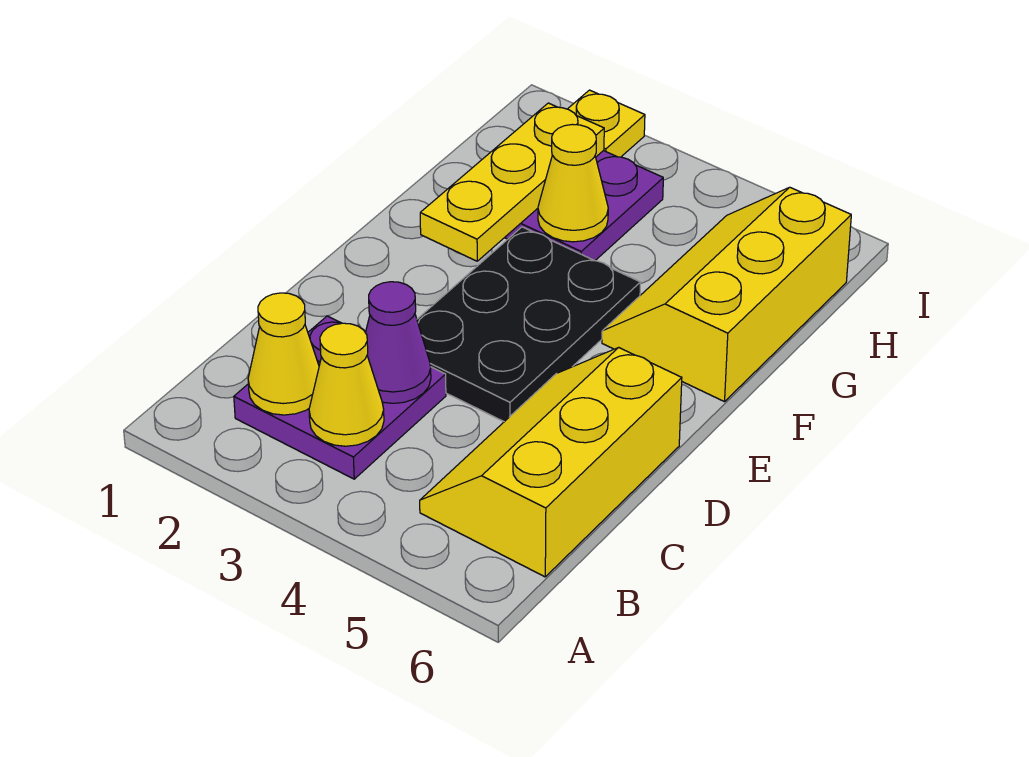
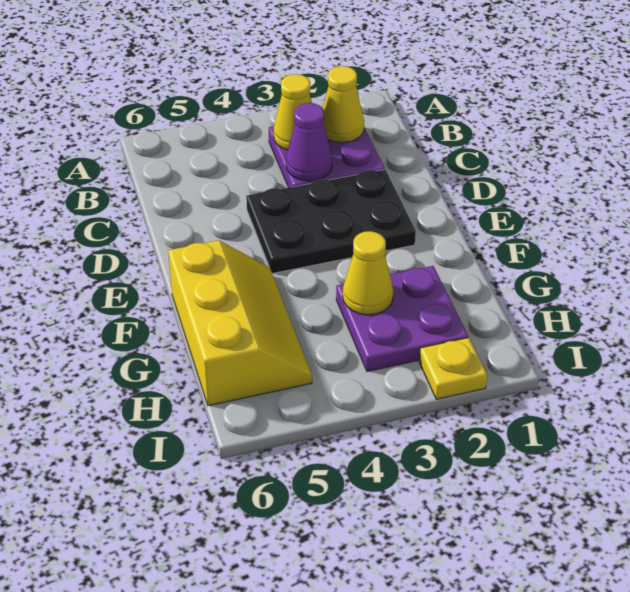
yellow slope B5:D6 level 1 top 6 -> none
black plate D3:F4 level 1 -> black plate D2:E4 level 1
yellow plate F2:H2 level 2 -> none

